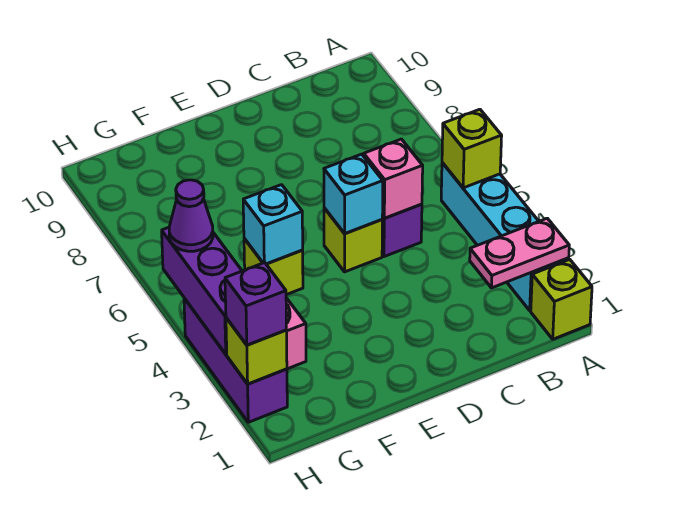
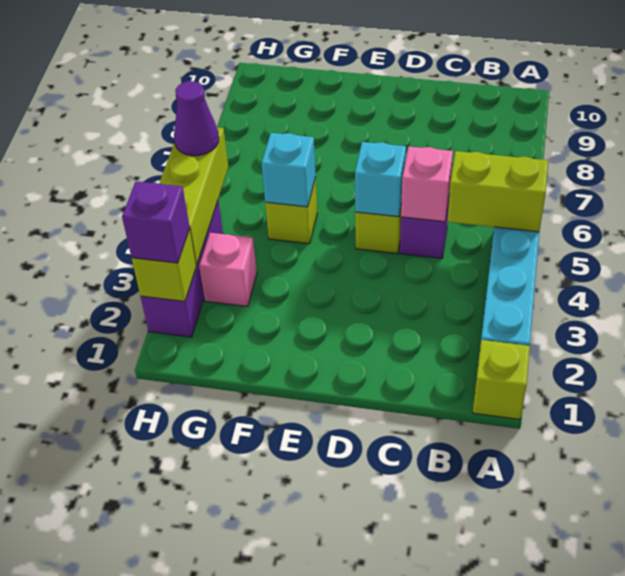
pink plate A2:B2 level 2 -> none
lime brick A5 level 2 -> lime brick A5:B5 level 2
purple brick H3:H5 level 2 -> lime brick H3:H5 level 2

